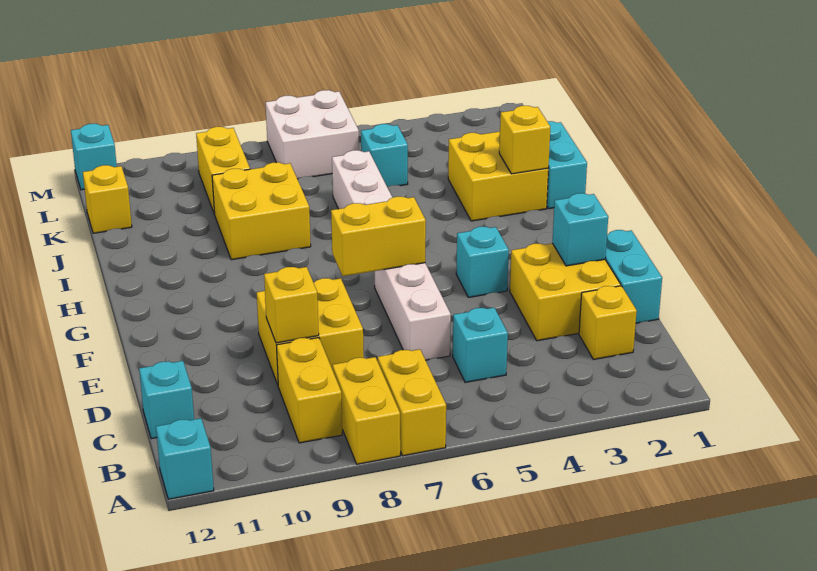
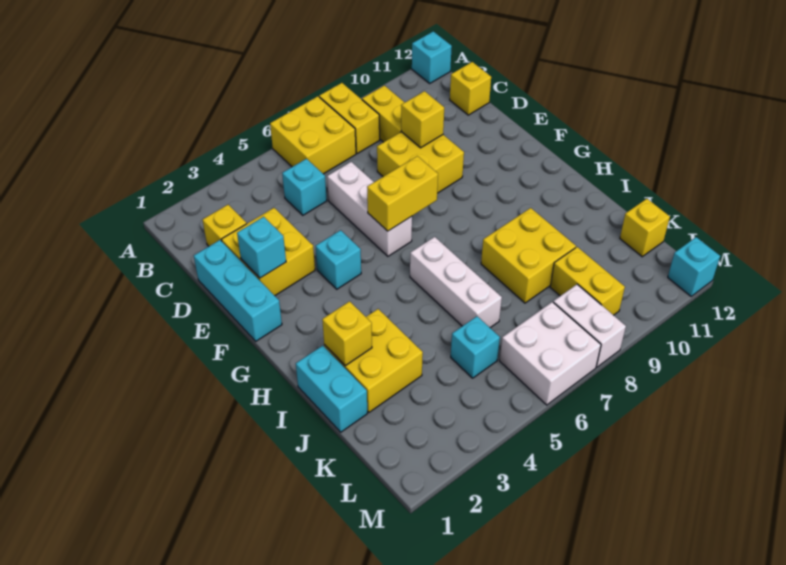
yellow brick A7:B7 level 1 -> yellow brick A6:B7 level 1
cyan brick C12 level 1 -> yellow brick C12 level 1
cyan brick D1:E1 level 1 -> cyan brick D1:F1 level 1
none -> white brick L8:M8 level 1

